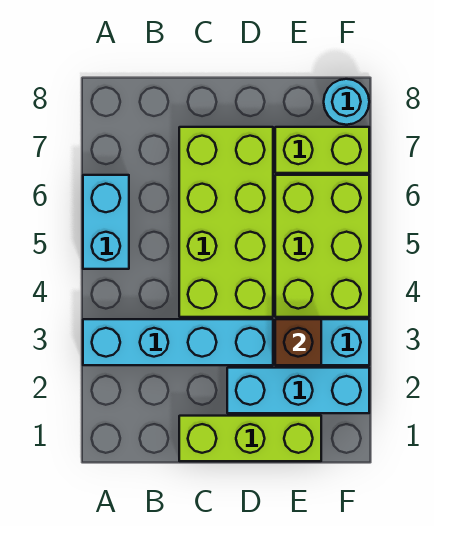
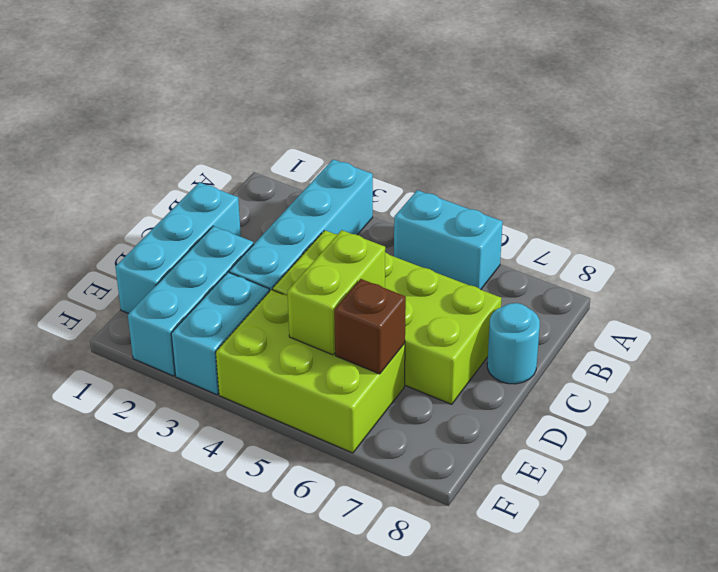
lime brick C1:E1 level 1 -> cyan brick C1:E1 level 1
brown brick E3 level 2 -> brown brick E6 level 2
lime brick E7:F7 level 1 -> lime brick D5:E5 level 2
cyan round brick F8 level 1 -> cyan round brick C8 level 1

